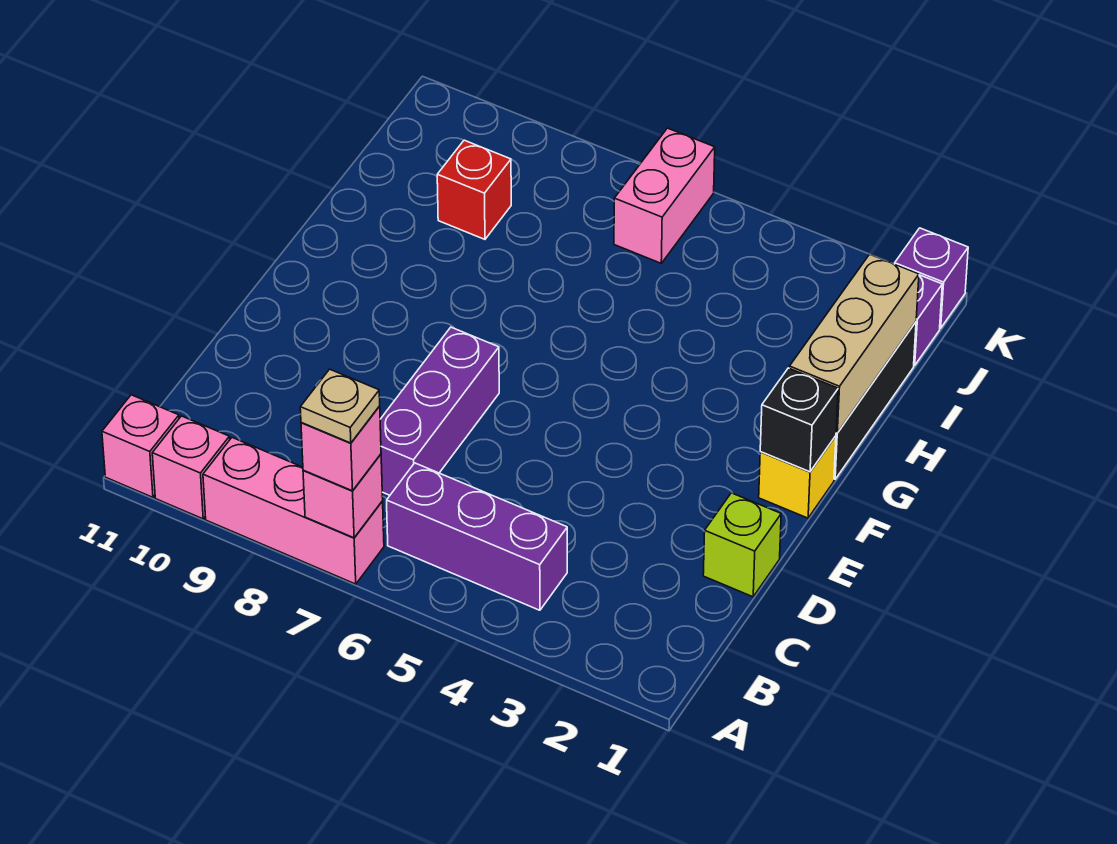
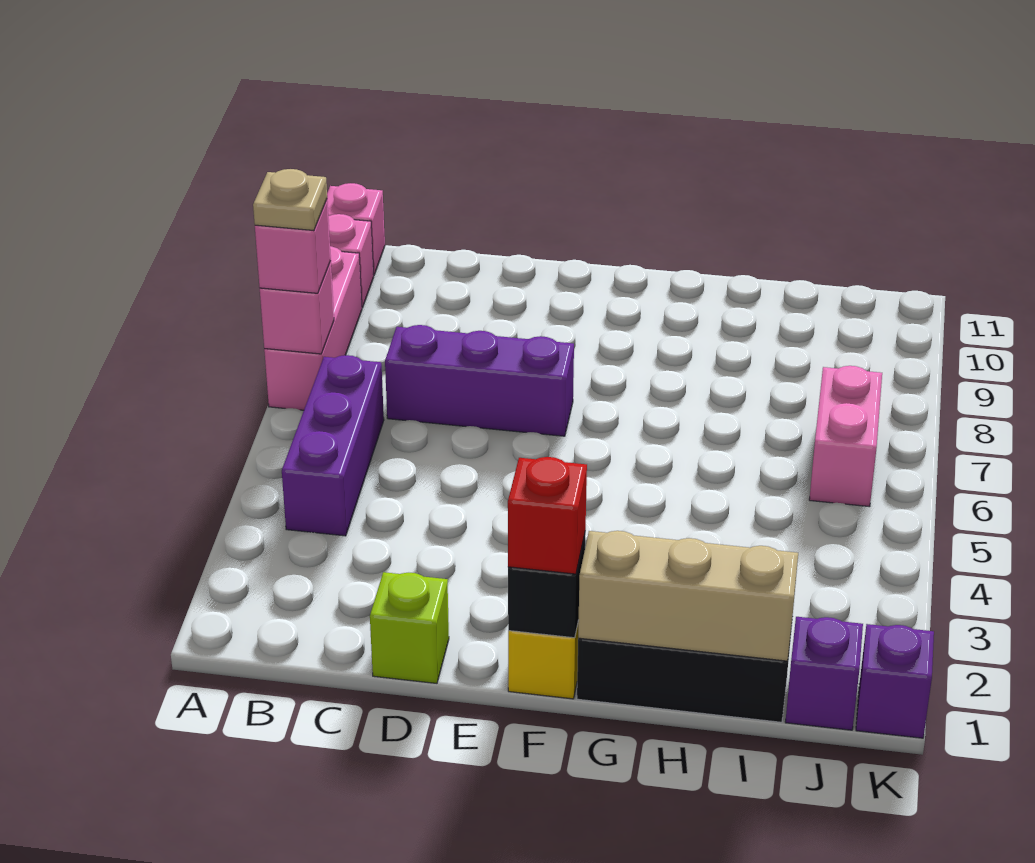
red brick I9 level 1 -> red brick F1 level 3
pink brick J6:K6 level 1 -> pink brick J6:J7 level 1

